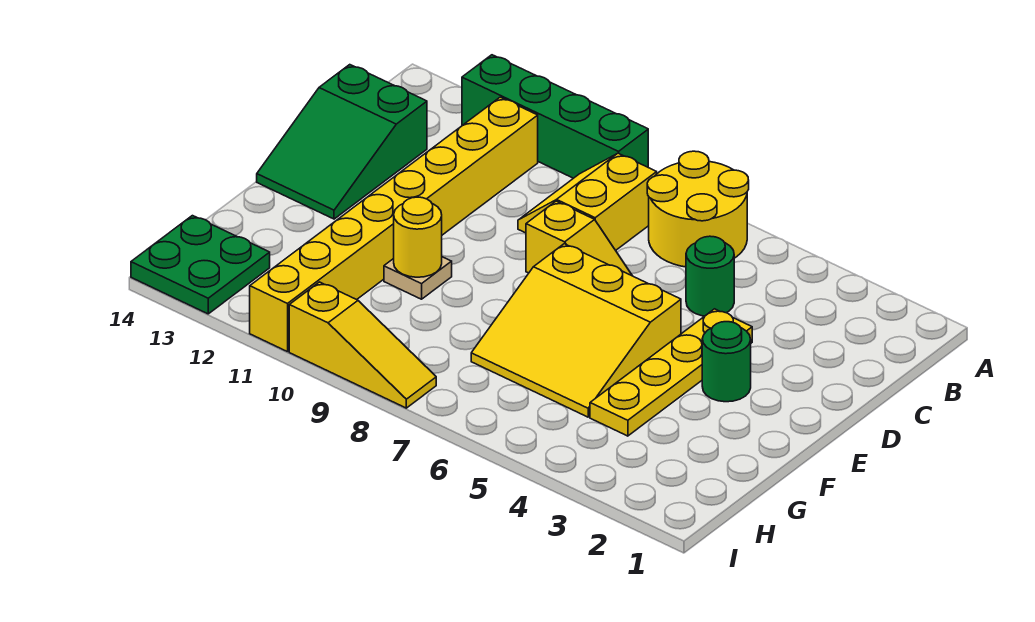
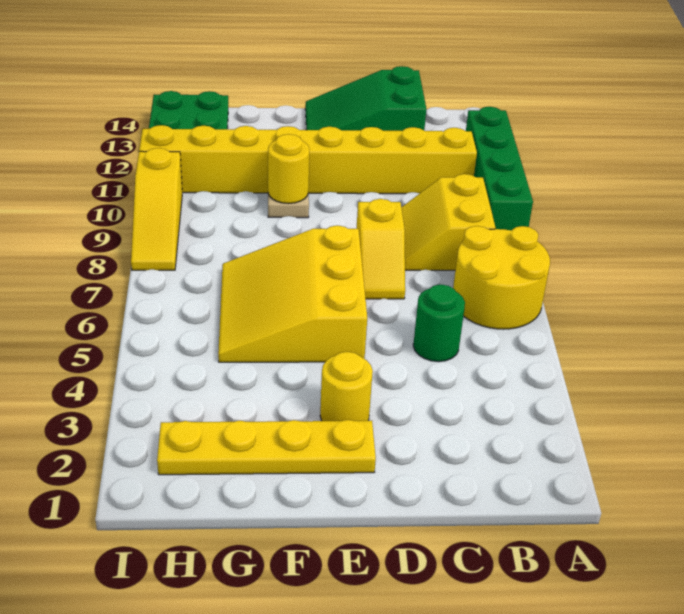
yellow slope B8:C9 level 1 top 8 -> yellow slope B8:C9 level 1 top B
yellow plate D4:G4 level 1 -> yellow plate E2:H2 level 1
green round brick E3 level 1 -> yellow round brick E3 level 1

